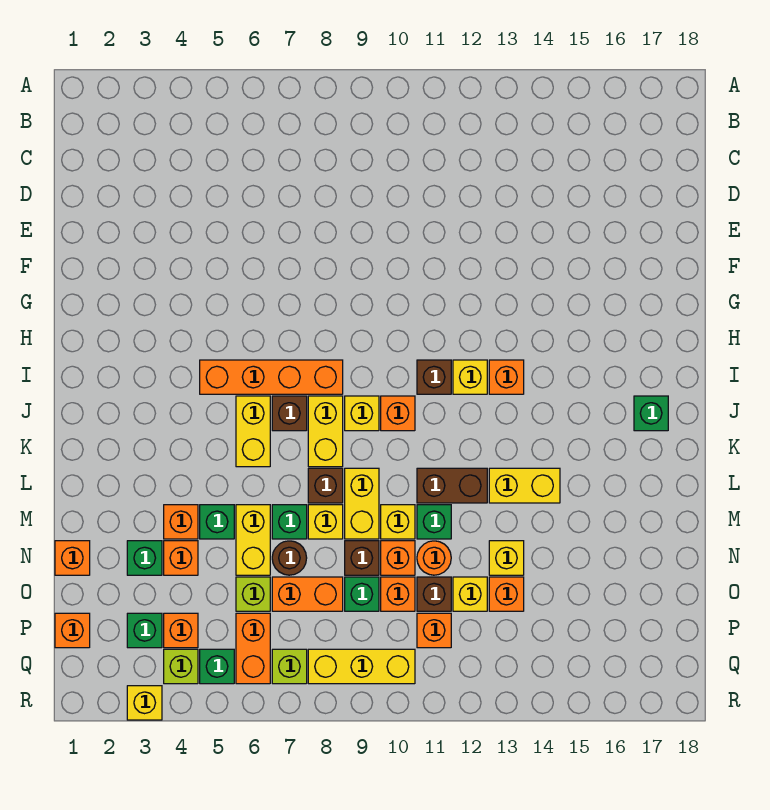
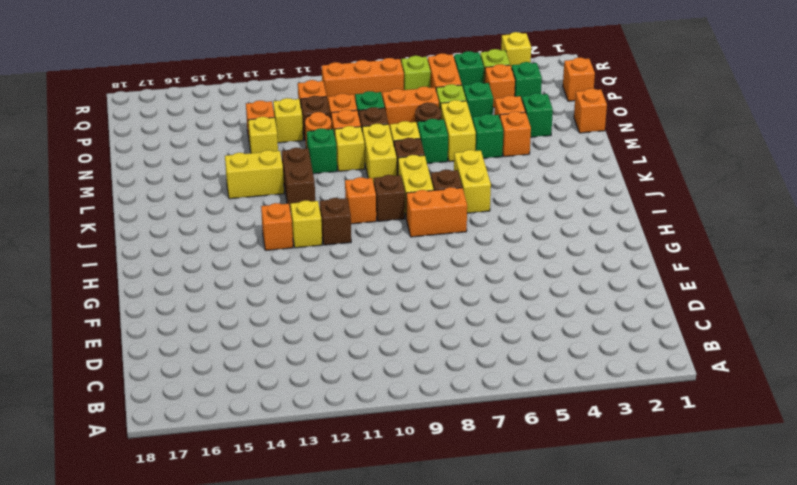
orange brick I5:I8 level 1 -> orange brick I7:I8 level 1
yellow brick J9 level 1 -> brown brick J9 level 1
green brick J17 level 1 -> green brick O5 level 1
brown brick L11:L12 level 1 -> brown brick K12:L12 level 1
yellow brick Q8:Q10 level 1 -> orange brick Q8:Q10 level 1

